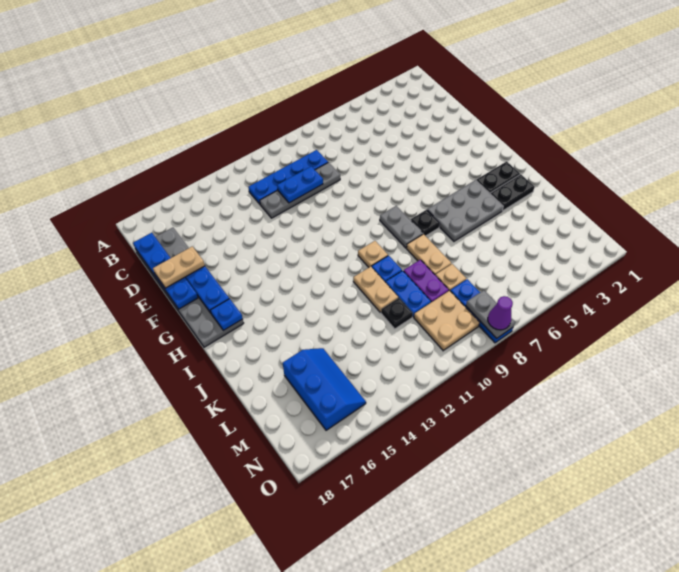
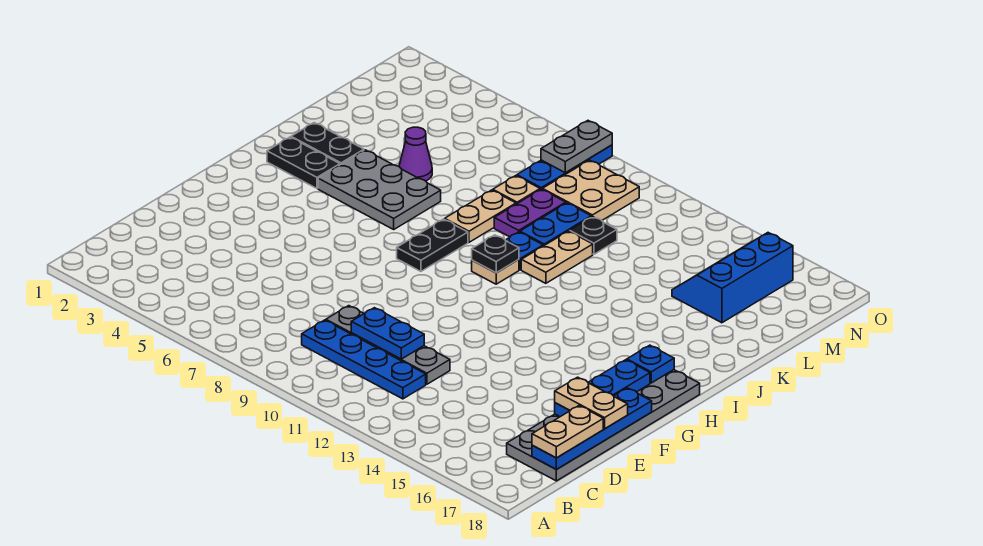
none -> tan plate C18:D18 level 3
grey plate H8:I8 level 1 -> black plate H8:I8 level 1
black plate I7 level 1 -> black plate I10 level 2
purple cone O8 level 3 -> purple cone K5 level 1

